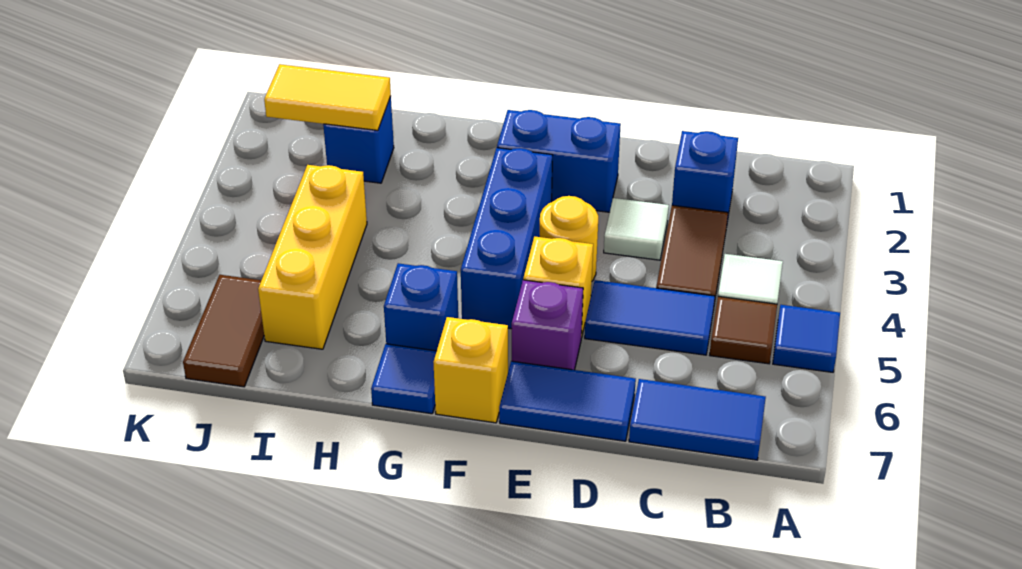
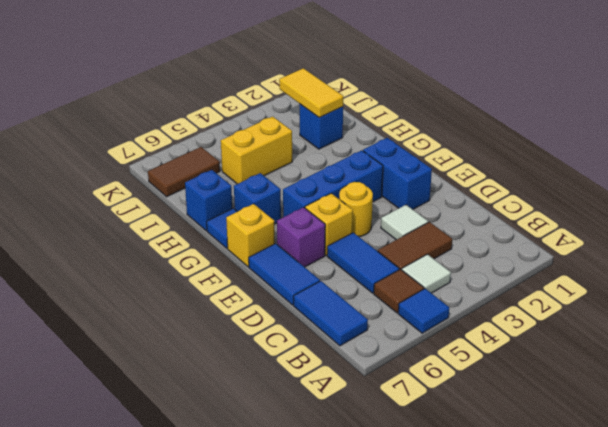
blue brick C2 level 1 -> blue brick H7 level 1
yellow brick I4:I6 level 1 -> yellow brick I4:I5 level 1

